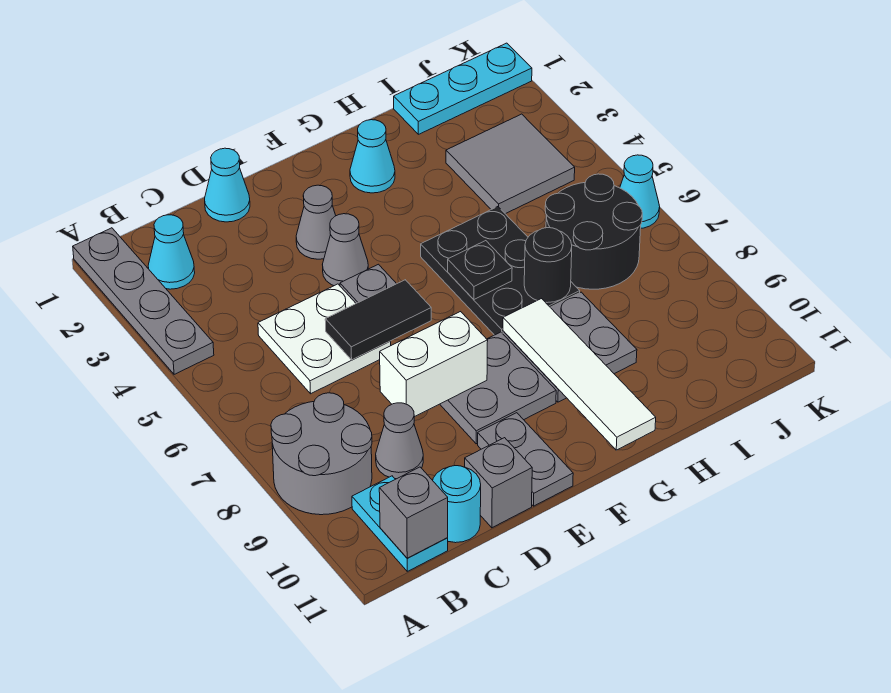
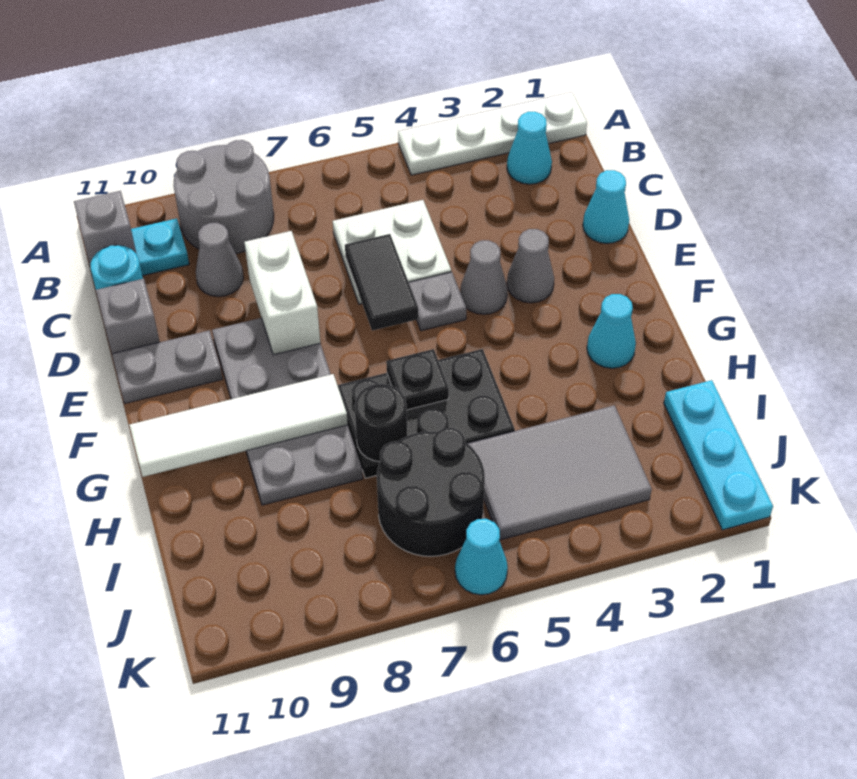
grey plate A1:A4 level 1 -> white plate A1:A4 level 1
grey tile I3:J4 level 1 -> grey tile I3:J5 level 1

